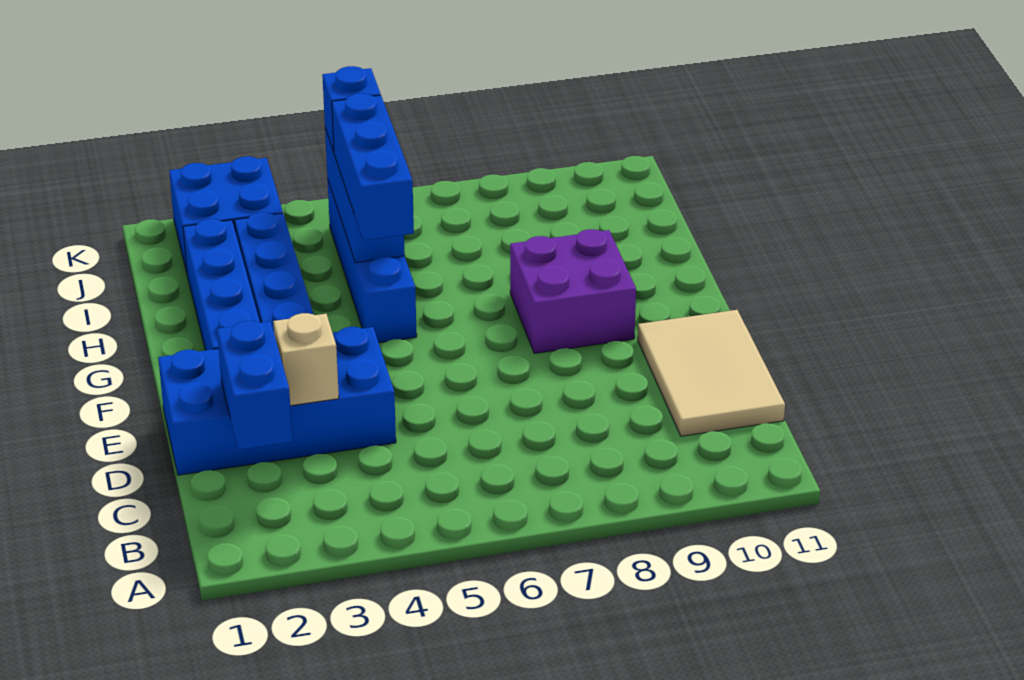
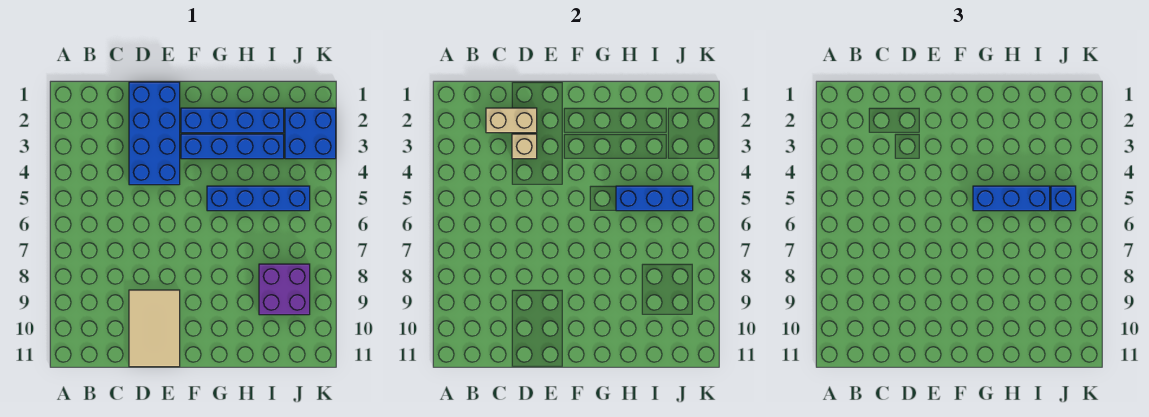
blue brick C2:D2 level 2 -> tan brick C2:D2 level 2
tan tile C10:E11 level 1 -> tan tile D9:E11 level 1
purple brick F8:G9 level 1 -> purple brick I8:J9 level 1

